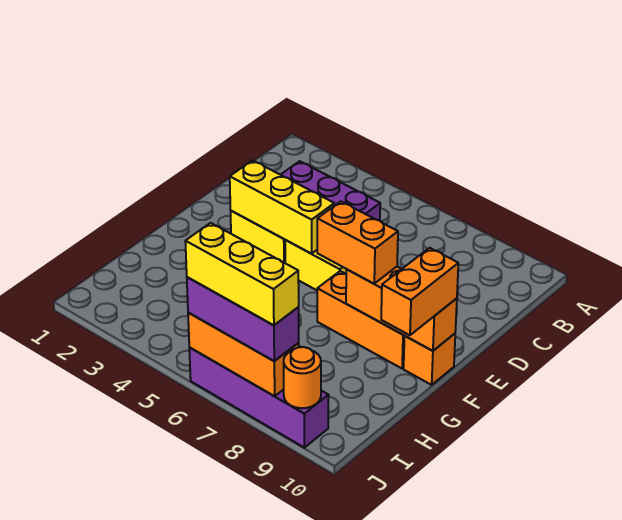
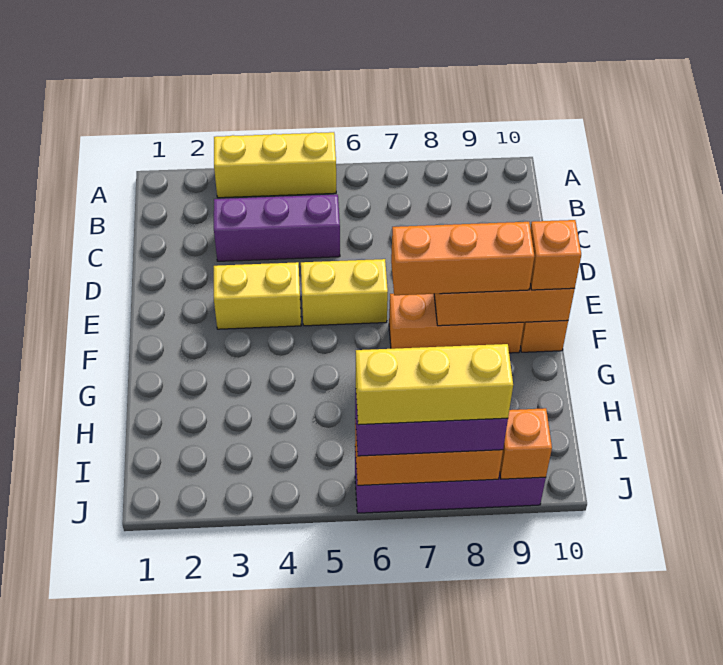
yellow brick E3:E5 level 2 -> yellow brick A3:A5 level 1
orange brick F7:F8 level 3 -> orange brick F7:F9 level 3
orange brick F10:G10 level 3 -> orange brick F10 level 3
orange round brick J9 level 2 -> orange brick J9 level 2

